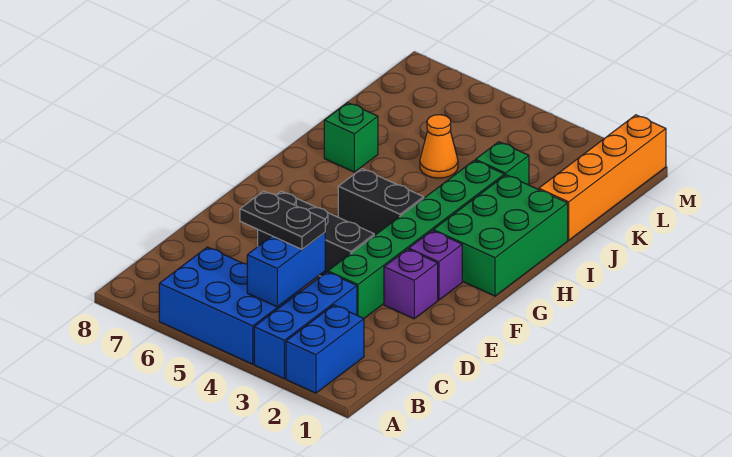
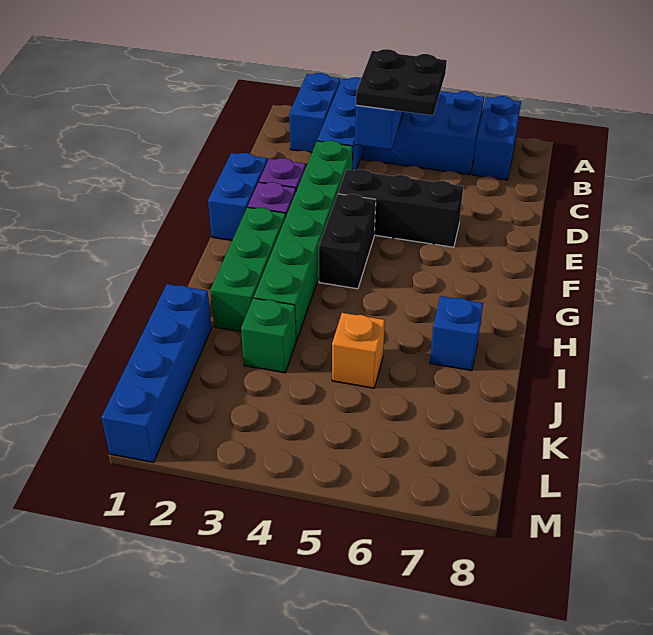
none -> blue brick A7:B7 level 1
black plate C4:C5 level 3 -> black plate B4:C5 level 3
none -> blue brick E1:F1 level 1
green brick G1:I2 level 1 -> green brick G2:I2 level 1
black brick G4:G5 level 1 -> black brick F4:G4 level 1
green brick I7 level 1 -> blue brick I7 level 1
orange brick J1:M1 level 1 -> blue brick J1:M1 level 1
orange cone J5 level 1 -> orange brick J5 level 1

